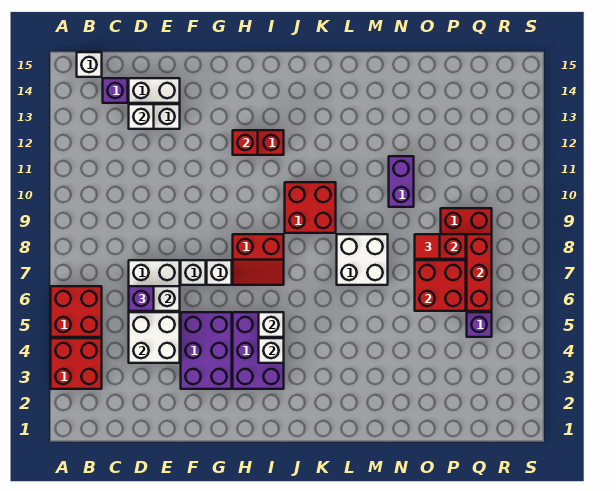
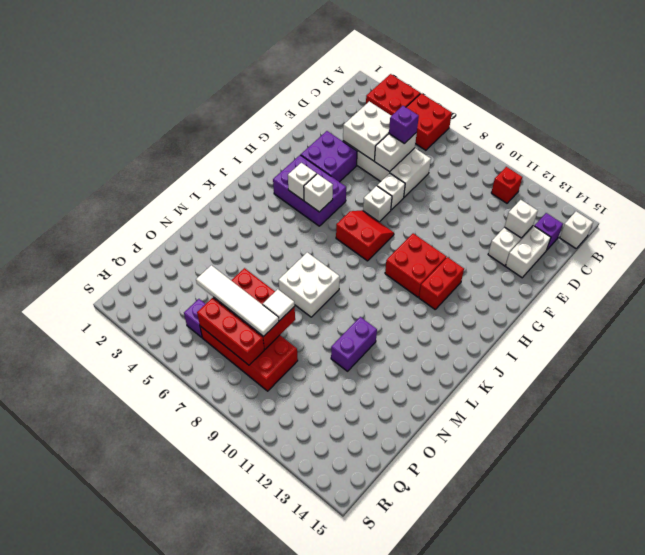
purple brick F3:G5 level 1 -> purple brick F3:G4 level 1
red slope H7:I8 level 1 top 8 -> red slope H7:I8 level 1 top I
red brick H12 level 2 -> red brick B11 level 1
red brick J9:K10 level 1 -> red brick H10:I11 level 1
purple brick N10:N11 level 1 -> purple brick M11:N11 level 1
red tile O8 level 3 -> white tile O8 level 3
none -> white tile P5:P8 level 3

